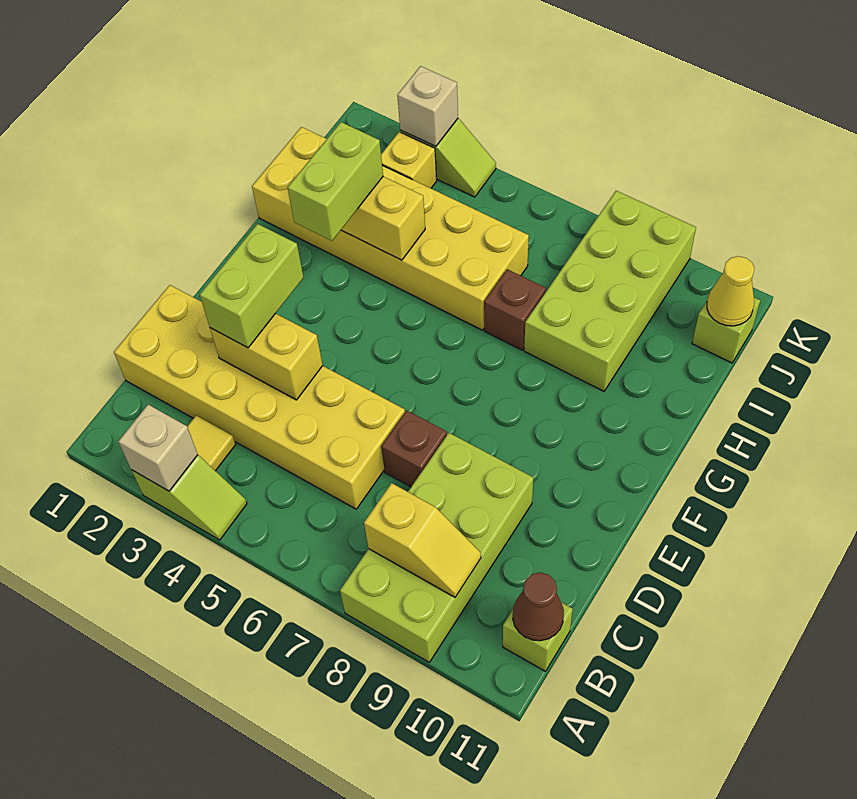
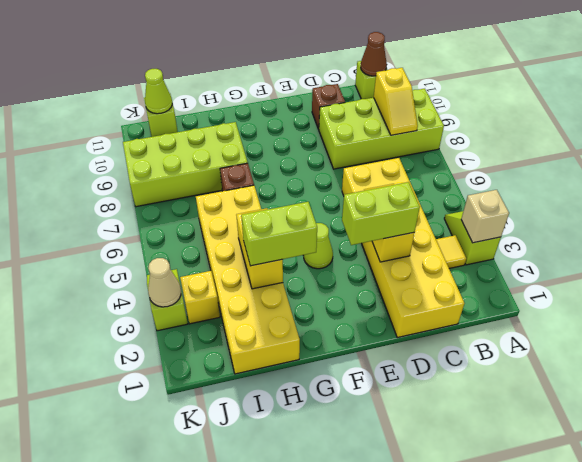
yellow slope B8:B9 level 2 top 8 -> yellow slope B8:B9 level 2 top 9
brown brick D7 level 1 -> brown brick D10 level 1
none -> lime cone F4 level 1
yellow cone J11 level 2 -> lime cone J11 level 2
tan brick K3 level 2 -> tan cone K3 level 2

